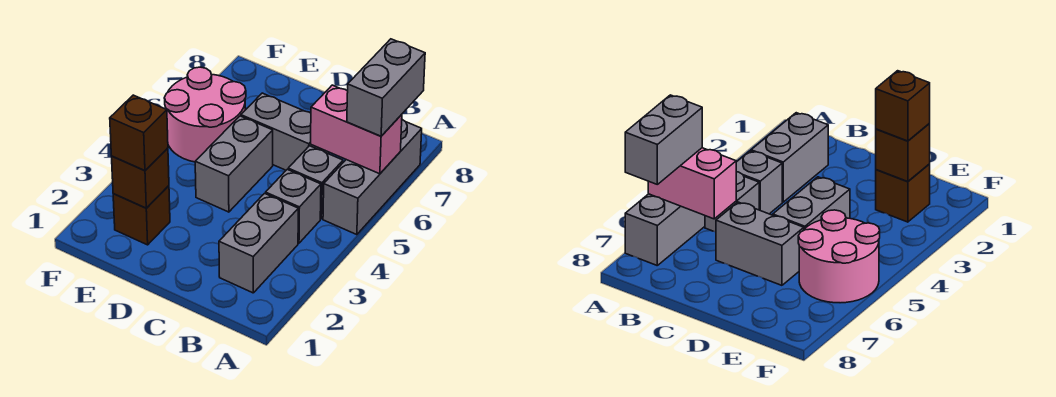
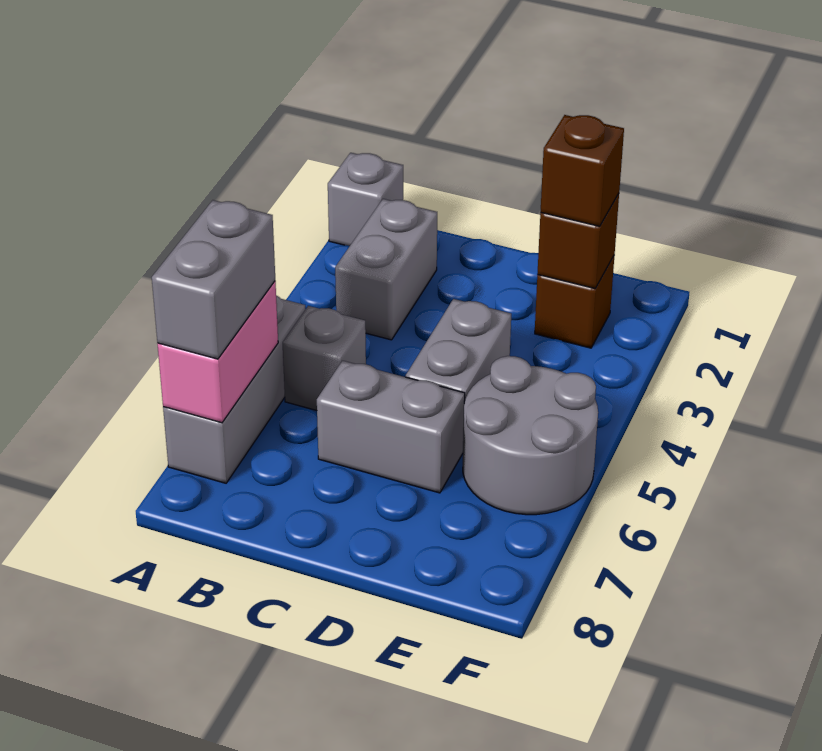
pink brick A6:B6 level 2 -> pink brick A6:A7 level 2
grey brick B4 level 1 -> grey brick A1 level 1
pink round brick E5:F6 level 1 -> grey round brick E5:F6 level 1

